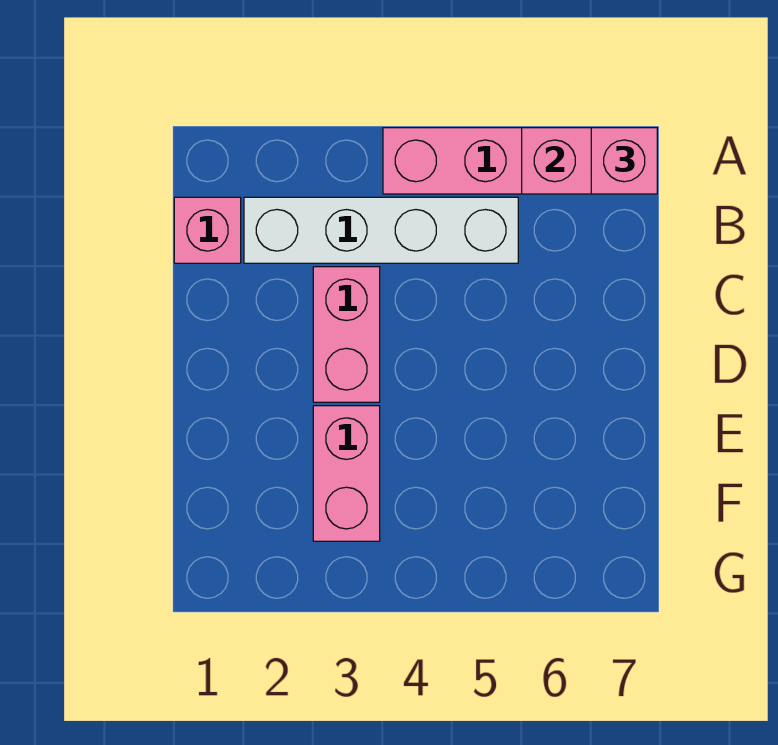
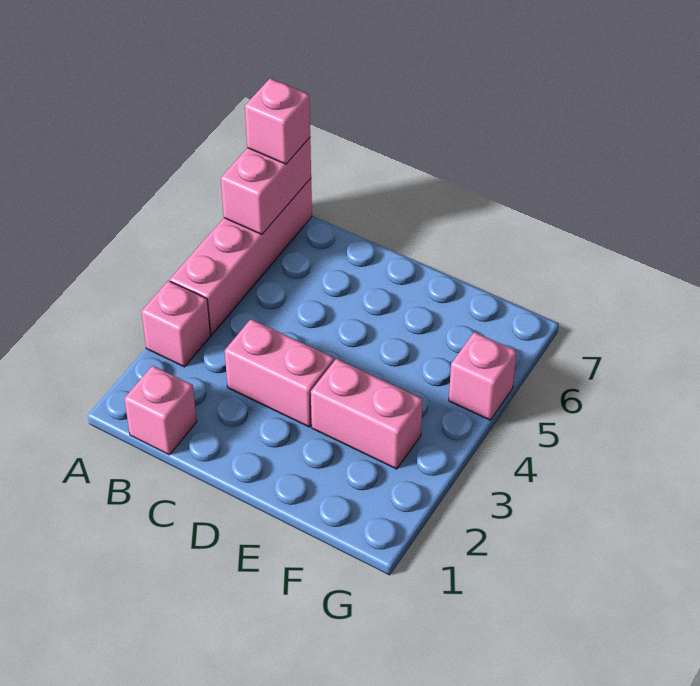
none -> pink brick A3 level 1
white brick B2:B5 level 1 -> none
none -> pink brick G5 level 1

